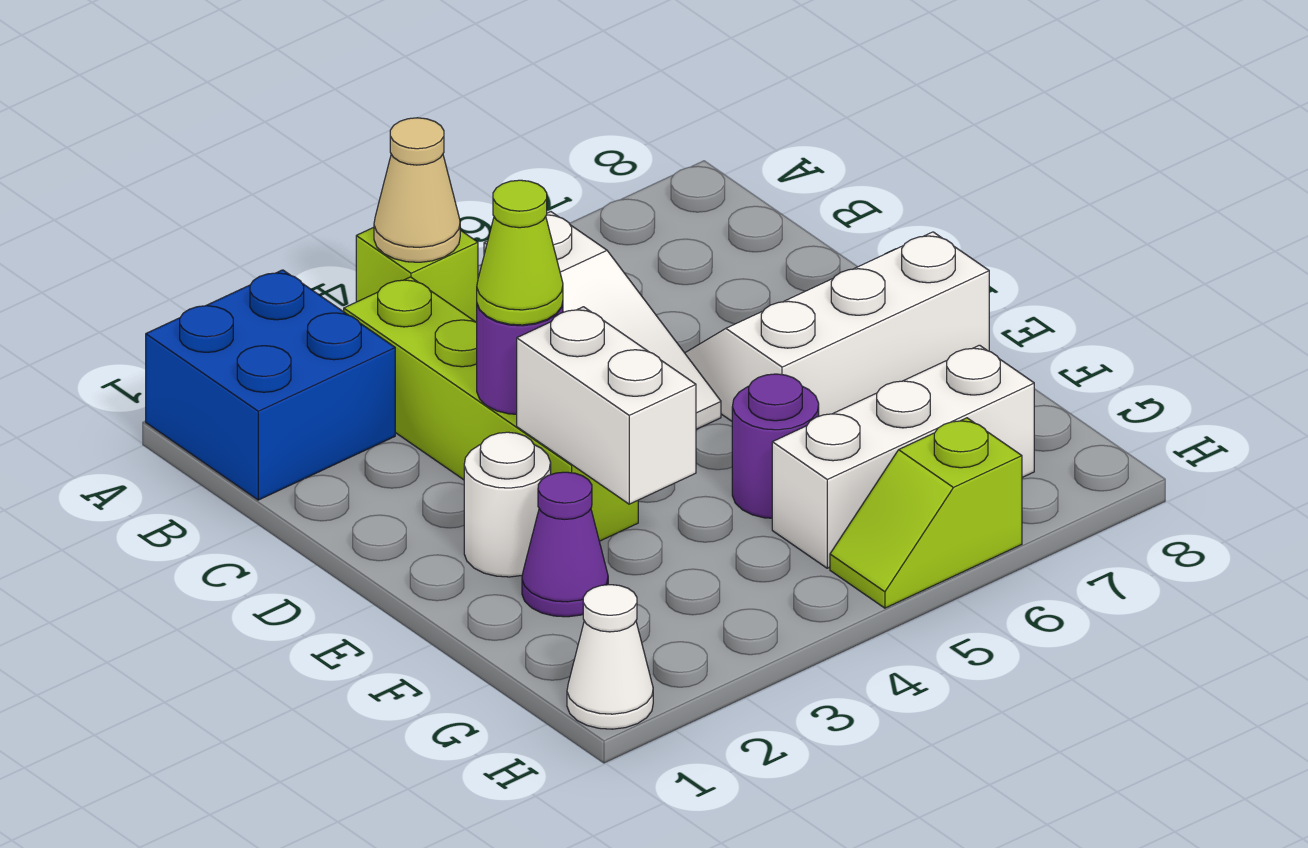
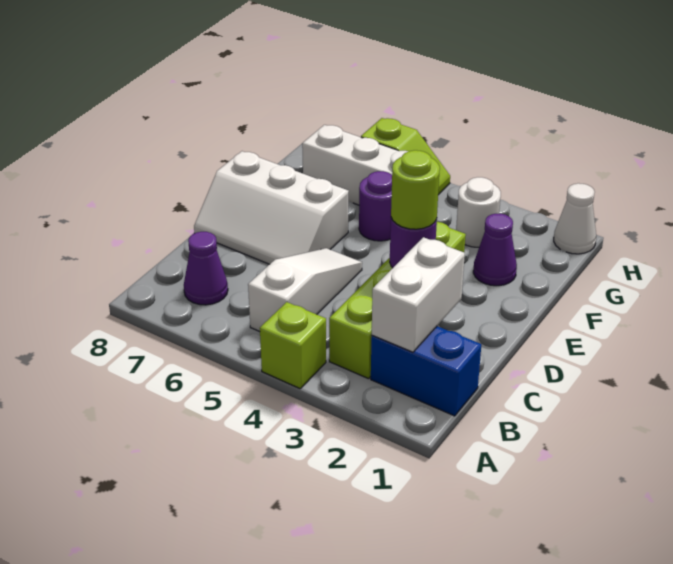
blue brick A1:B2 level 1 -> blue brick B1:B2 level 1
tan cone A4 level 2 -> none
none -> purple cone B7 level 1
lime cone D3 level 3 -> lime round brick D3 level 3
white round brick E2 level 1 -> white round brick G3 level 1
white brick E3:F3 level 2 -> white brick B2:C2 level 2

